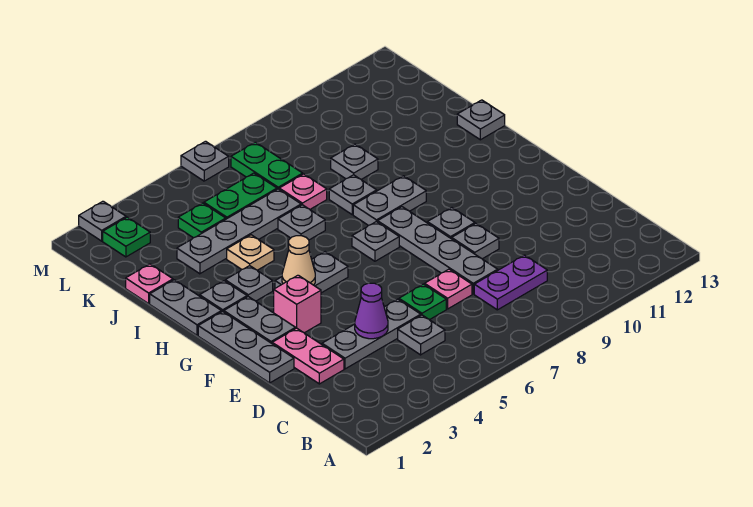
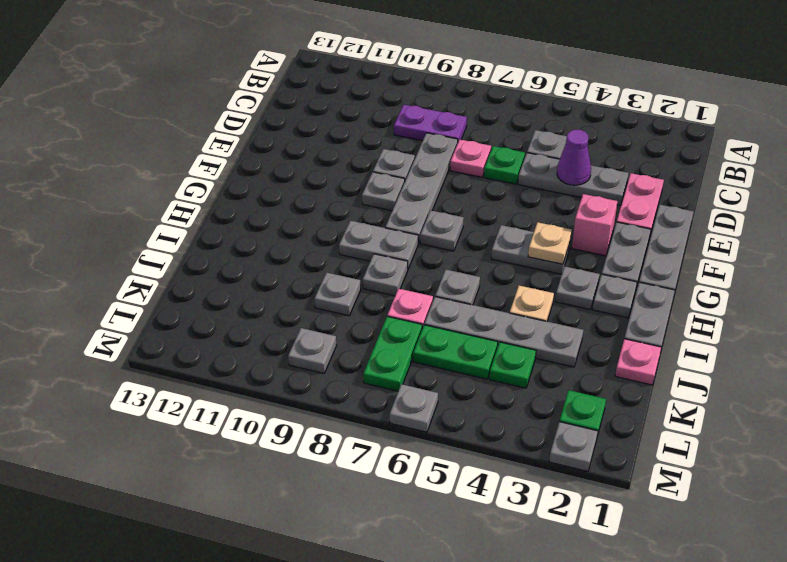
tan cone G4 level 2 -> tan plate G4 level 2
grey plate I13 level 1 -> grey plate L9 level 1

